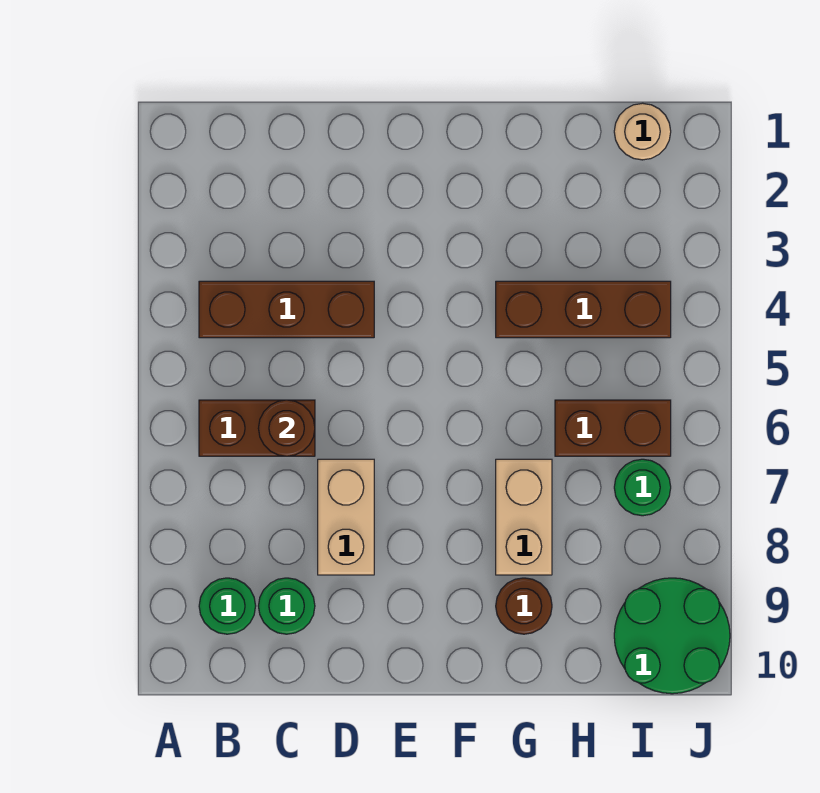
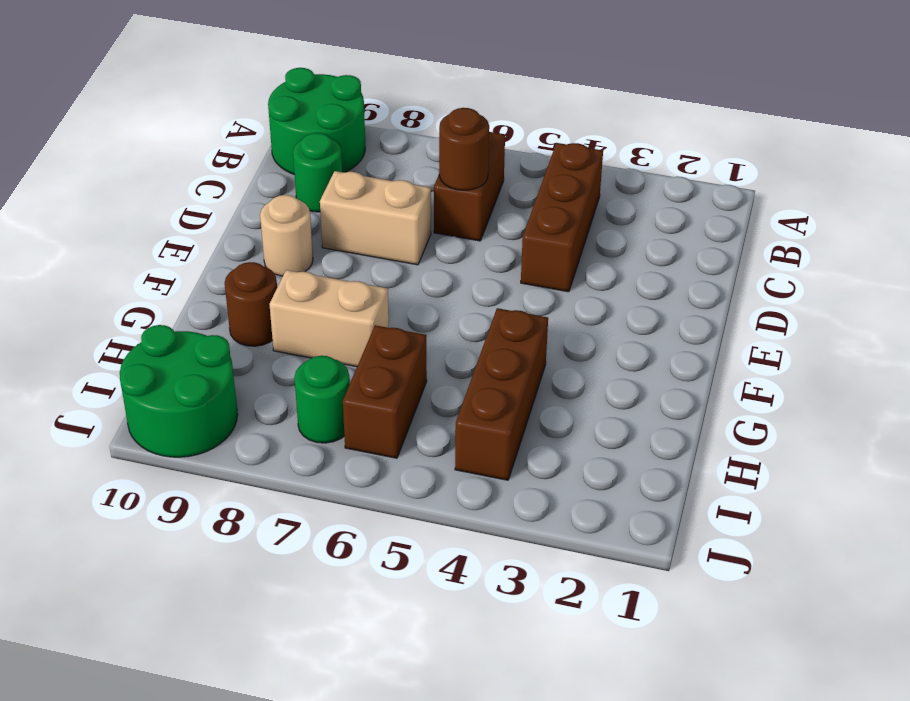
green round brick B9 level 1 -> green round brick A9:B10 level 1
tan round brick I1 level 1 -> tan round brick E9 level 1

